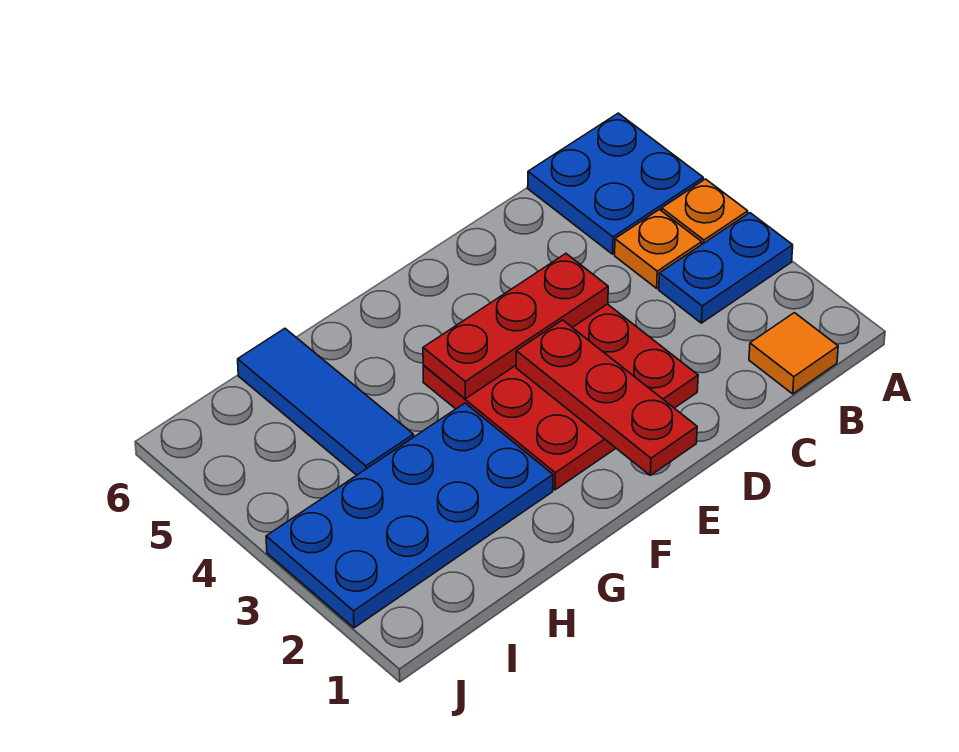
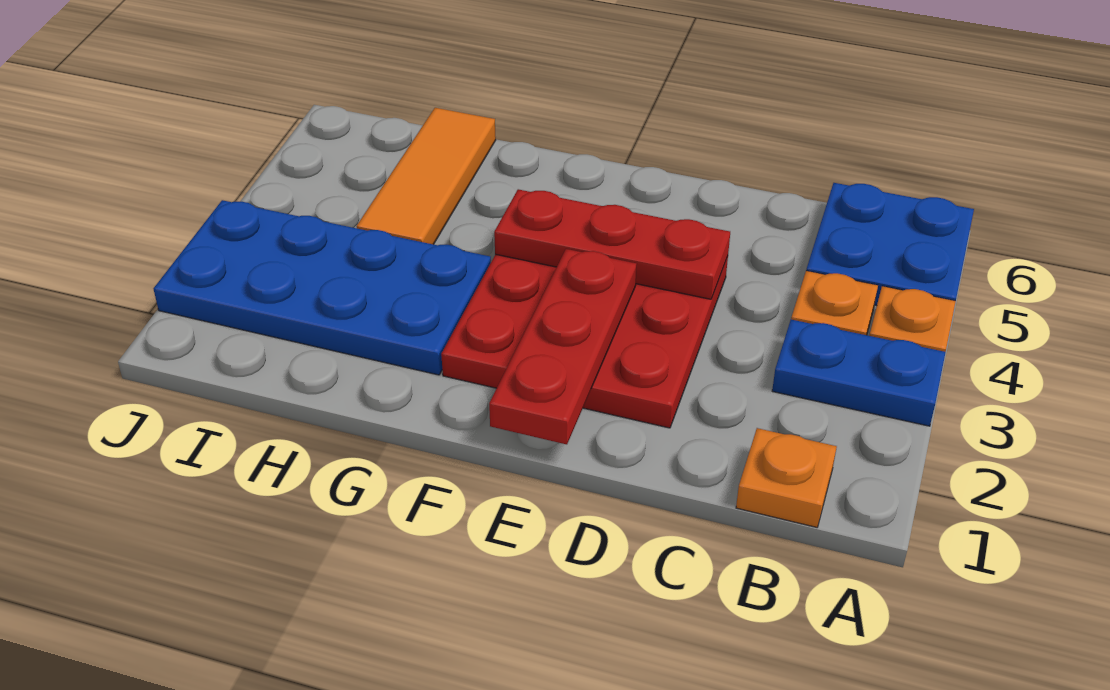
orange tile B1 level 1 -> orange plate B1 level 1
blue tile H4:H6 level 1 -> orange tile H4:H6 level 1

